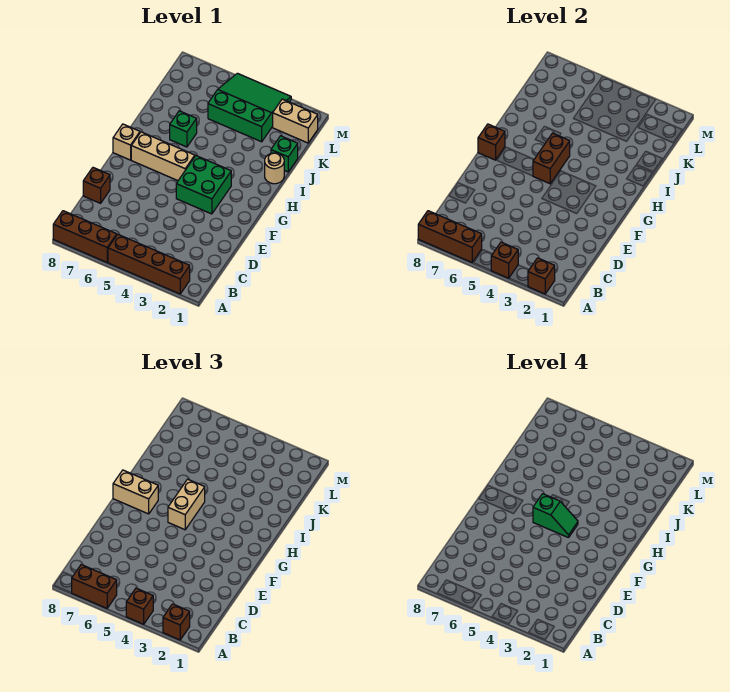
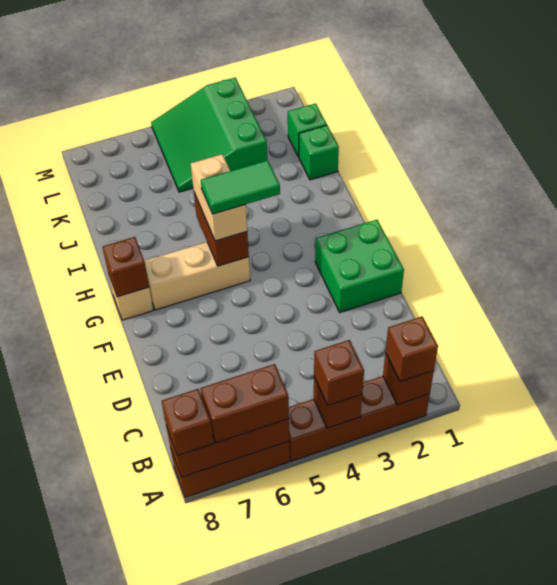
brown brick D8 level 1 -> brown brick A8 level 3
green brick F3:G4 level 1 -> green brick E1:F2 level 1
green slope G4:G5 level 4 top 5 -> green tile G4:G5 level 4
tan brick G7:G8 level 3 -> none
tan round brick I1 level 1 -> none
green brick I6 level 1 -> green brick K1 level 1
green slope K3:M5 level 1 top K -> green slope K3:M5 level 1 top 3
tan brick L1:L2 level 1 -> none

